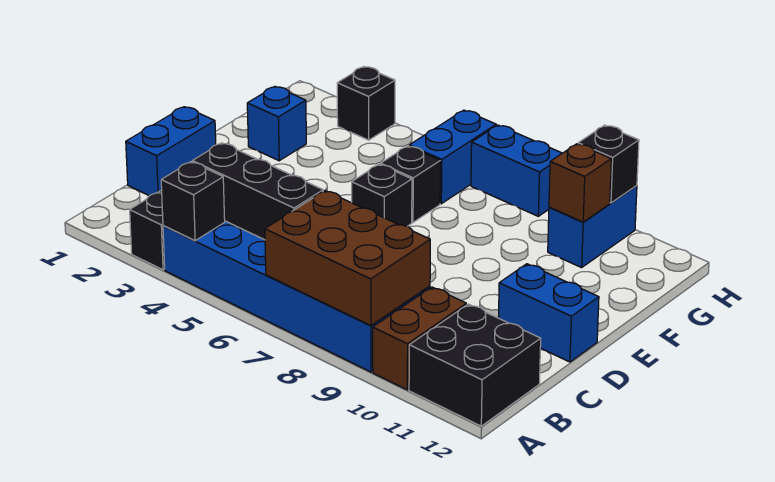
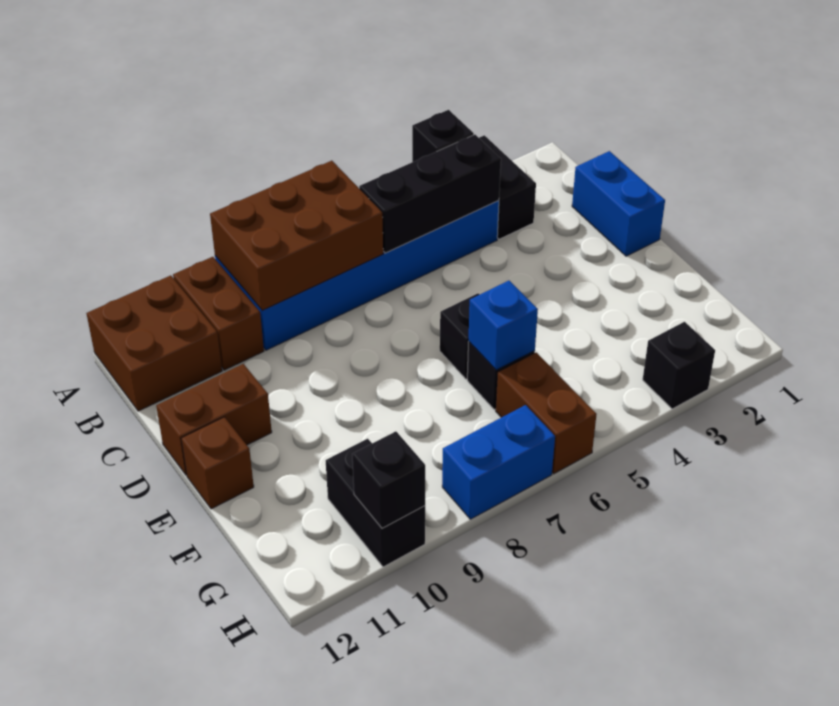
black brick A11:B12 level 1 -> brown brick A11:B12 level 1
blue brick D11:D12 level 1 -> brown brick D11:D12 level 1
blue brick F2 level 1 -> blue brick F6 level 2
blue brick G6:H6 level 1 -> brown brick G6:H6 level 1
blue brick G10:H10 level 1 -> black brick G10:H10 level 1
brown brick G10 level 2 -> brown brick E12 level 1

